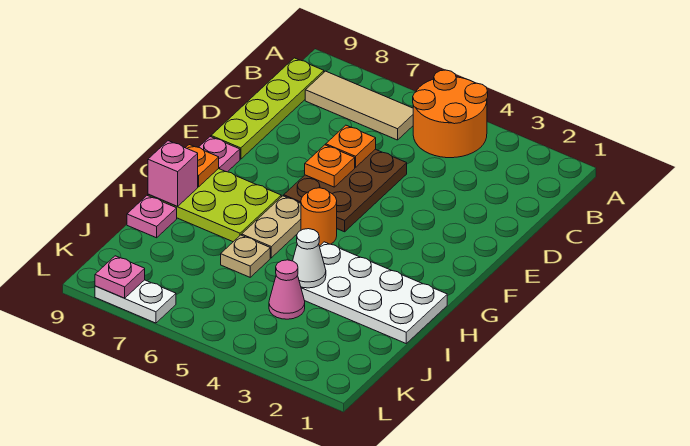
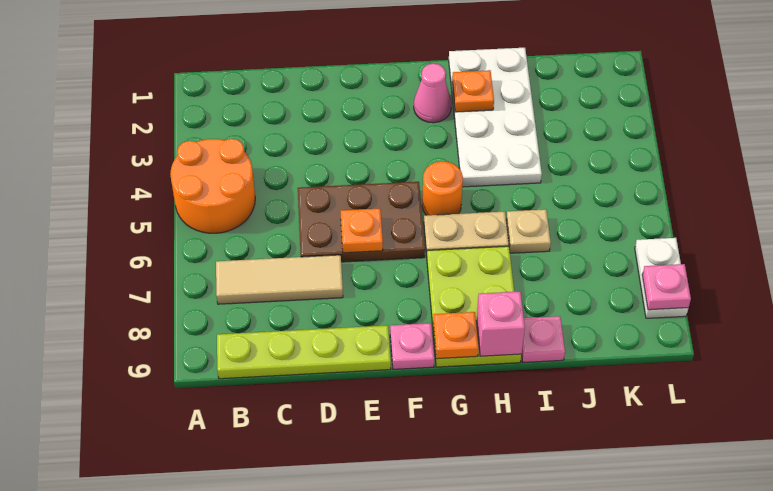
tan tile B6:B8 level 1 -> tan tile B7:D7 level 1
orange plate D6 level 2 -> orange plate H2 level 2
white cone I4 level 2 -> none
pink cone J4 level 1 -> pink cone G2 level 1

